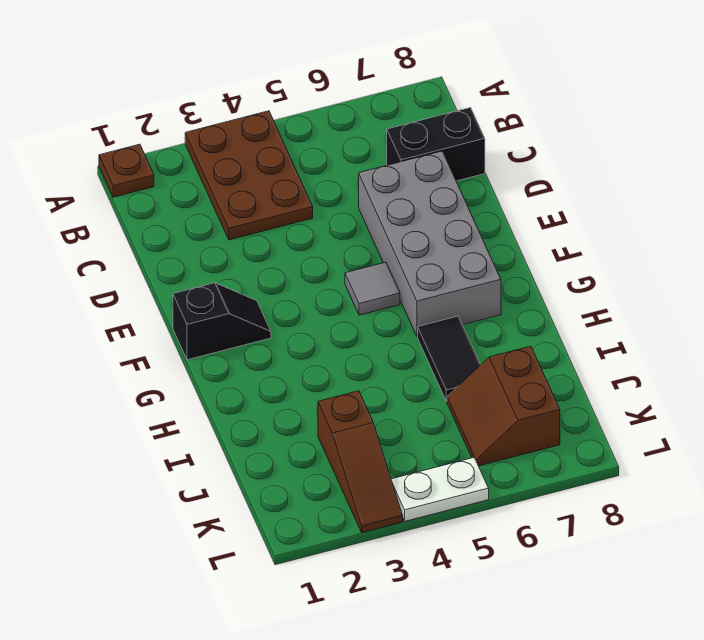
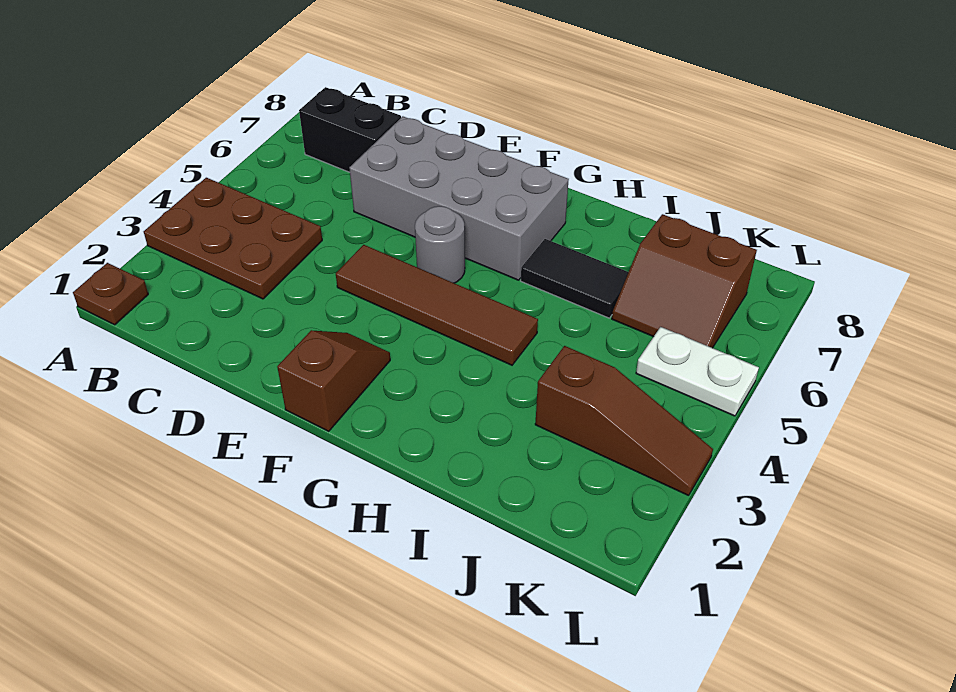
black brick C7:C8 level 1 -> black brick B7:C7 level 1
none -> brown tile E4:H4 level 1
black slope F1:F2 level 1 top 1 -> brown slope F1:F2 level 1 top 1
grey tile F5 level 1 -> grey round brick F5 level 1
white plate L4:L5 level 1 -> white plate K5:L5 level 1

